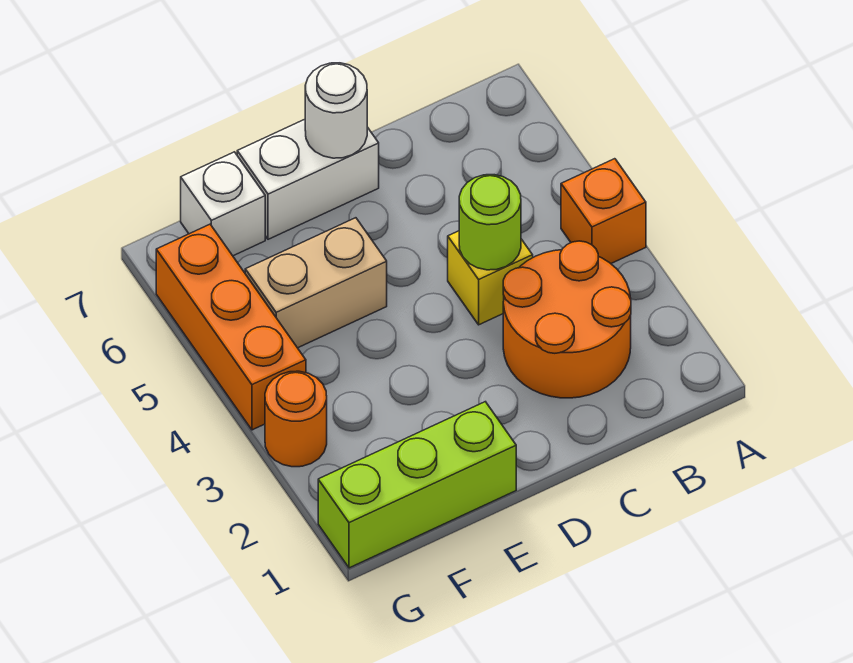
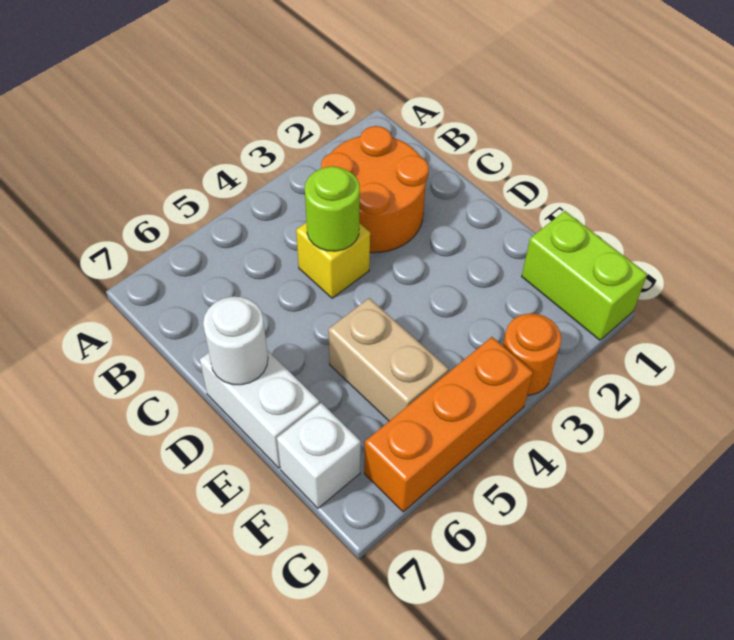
orange brick A4 level 1 -> none
lime brick E1:G1 level 1 -> lime brick F1:G1 level 1

